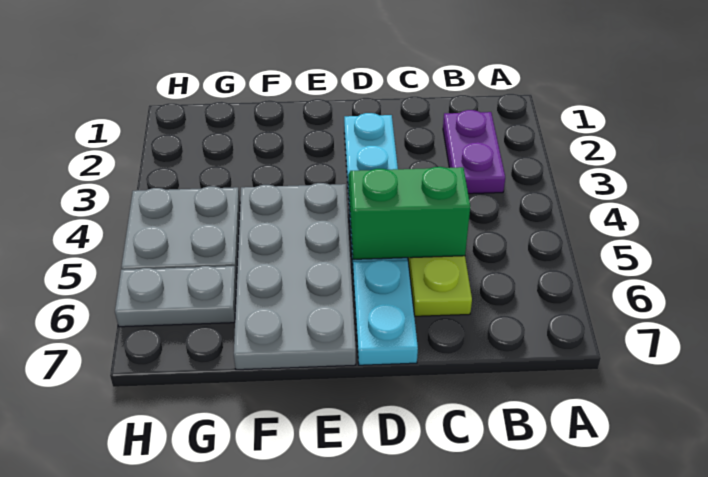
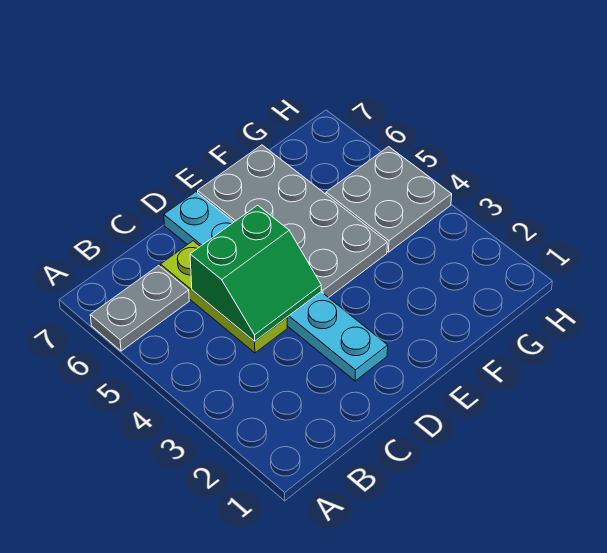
purple plate B2:B3 level 1 -> none
grey plate G6:H6 level 1 -> grey plate A6:B6 level 1

